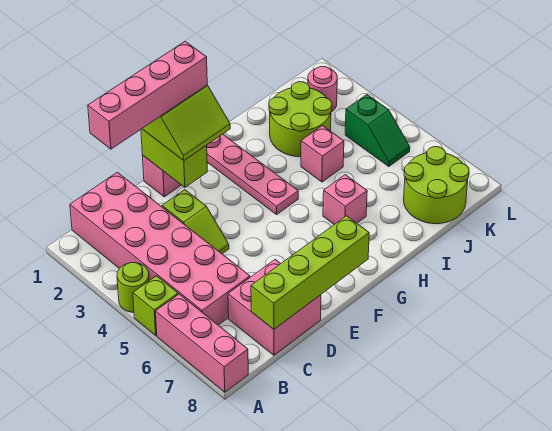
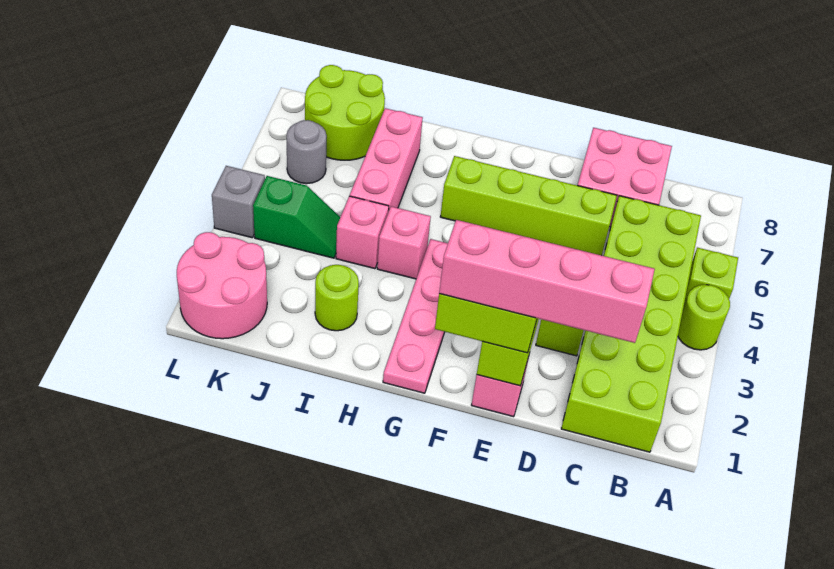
pink brick A6:A8 level 1 -> pink brick I5:I7 level 1
pink brick B1:C6 level 1 -> lime brick B1:C6 level 1
lime brick C8:F8 level 2 -> lime brick D6:G6 level 1
pink brick H6 level 1 -> pink brick H4 level 1
lime round brick I2:J3 level 1 -> lime round brick I2 level 1
pink round brick K2 level 1 -> pink round brick K1:L2 level 1
green slope K4:K5 level 1 top 4 -> green slope J4:K4 level 1 top K
none -> grey round brick K6 level 1
none -> grey brick L4 level 1

